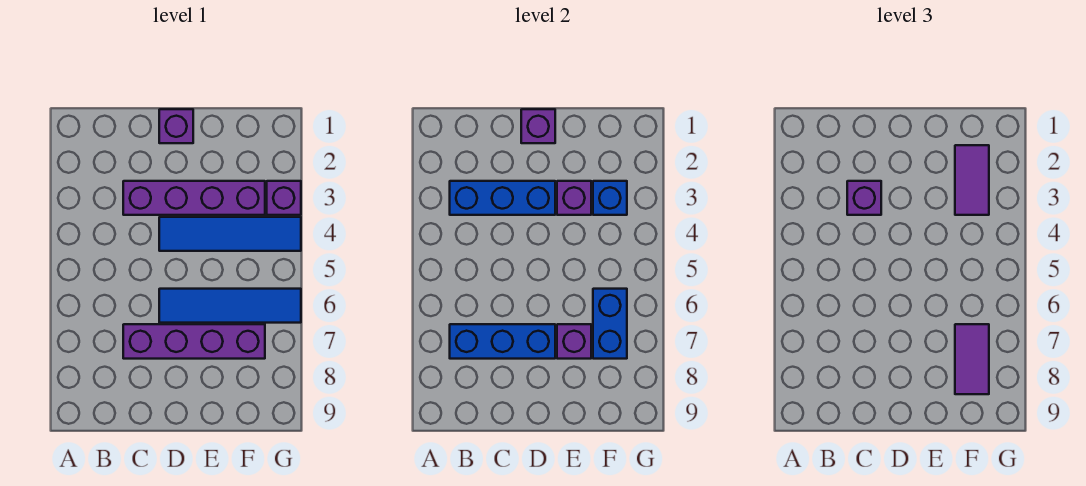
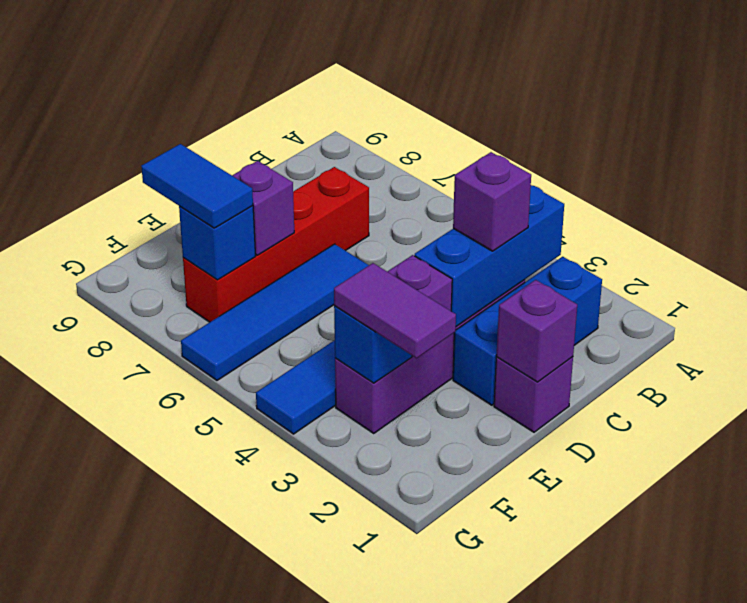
blue brick B7:D7 level 2 -> blue brick B2:D2 level 1
purple brick C7:F7 level 1 -> red brick C7:F7 level 1
blue brick F6:F7 level 2 -> blue brick F7 level 2
purple tile F7:F8 level 3 -> blue tile F7:F8 level 3
purple brick G3 level 1 -> none

